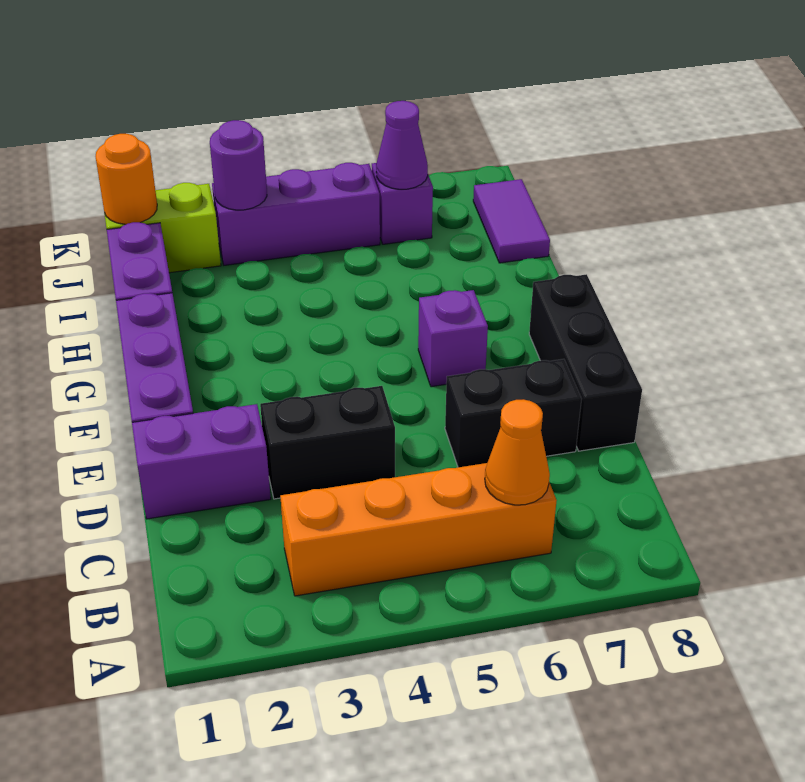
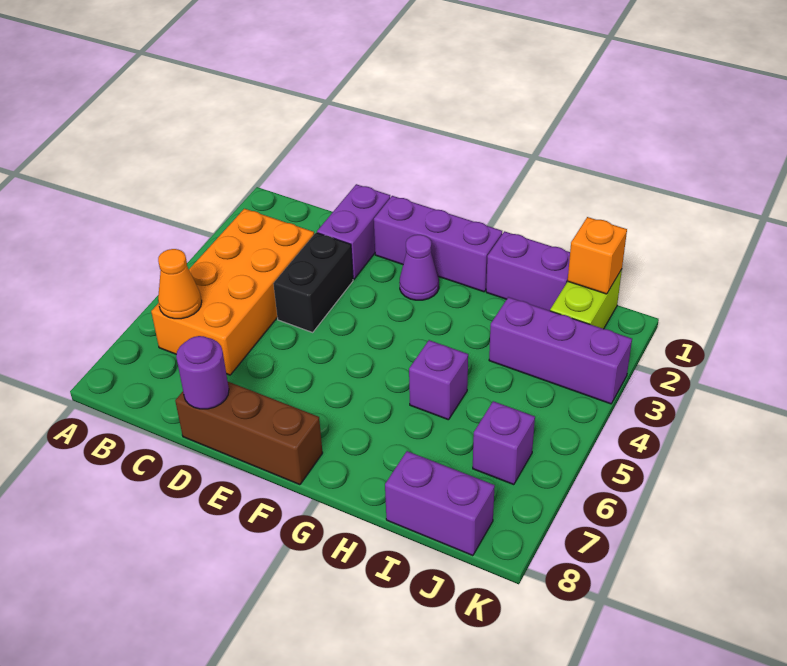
orange brick B3:B6 level 1 -> orange brick B3:C6 level 1
black brick D6:D7 level 1 -> none
black brick D8:F8 level 1 -> brown brick D8:F8 level 1
purple brick F6 level 1 -> purple brick H5 level 1
purple tile I8:J8 level 1 -> purple brick I8:J8 level 1
orange round brick J1 level 2 -> orange brick J1 level 2
purple brick J3:J5 level 1 -> purple brick I3:K3 level 1
purple round brick J3 level 2 -> purple round brick D8 level 2
purple cone J6 level 2 -> purple cone F2 level 1

